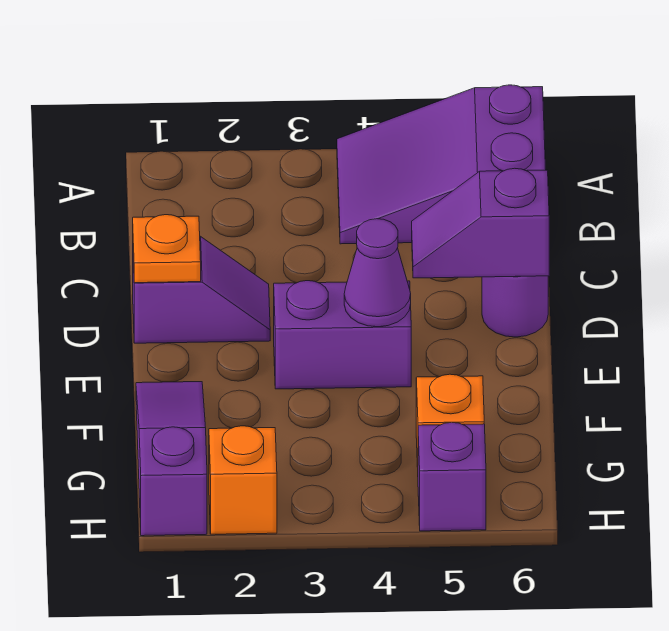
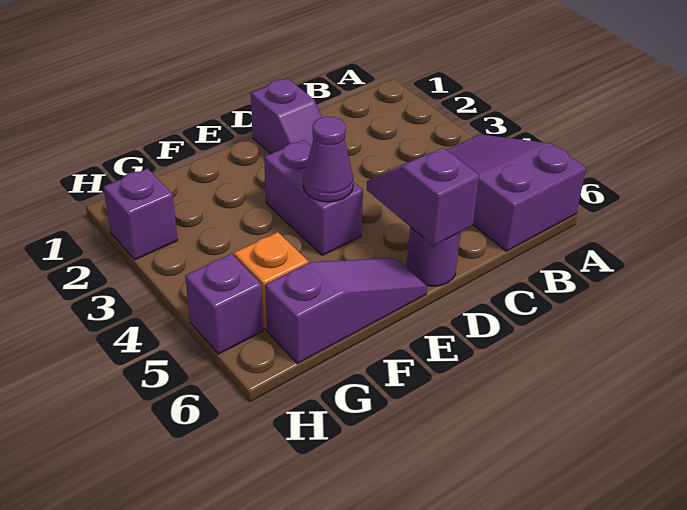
orange plate D1 level 2 -> none
purple slope F1:H1 level 1 top H -> purple slope E6:G6 level 1 top G
orange brick H2 level 1 -> purple brick H2 level 1

